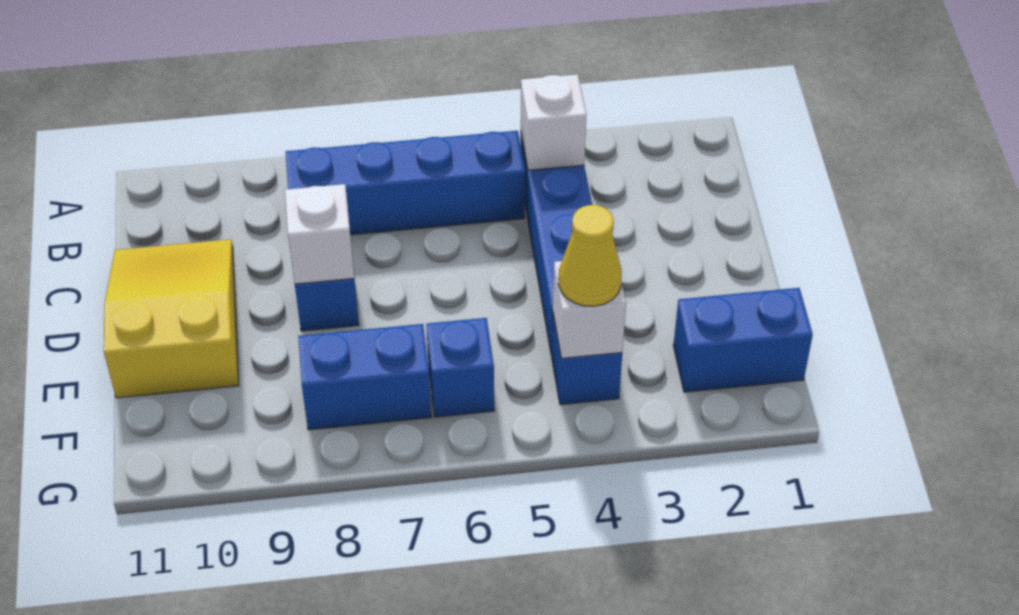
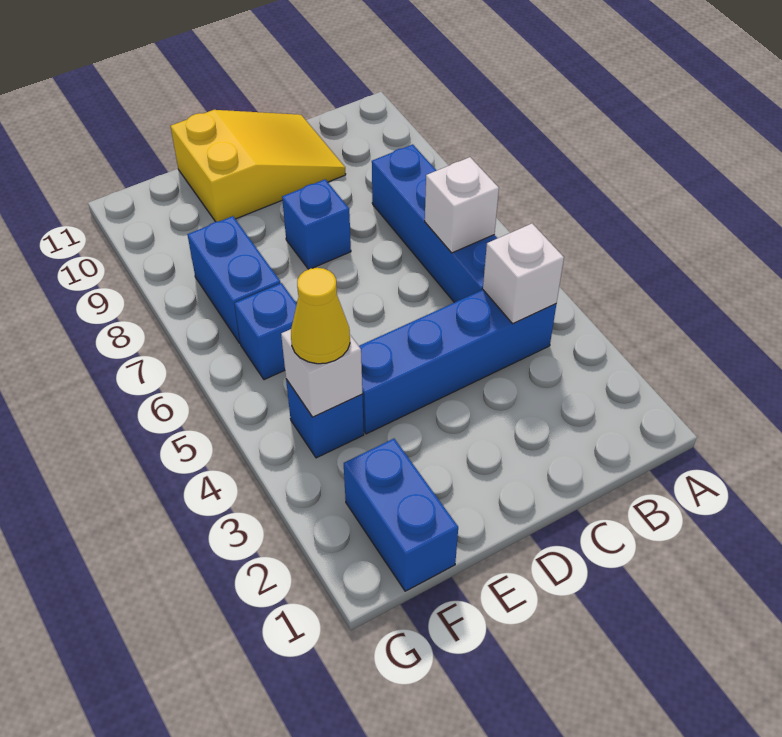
white brick D8 level 2 -> white brick B6 level 2

